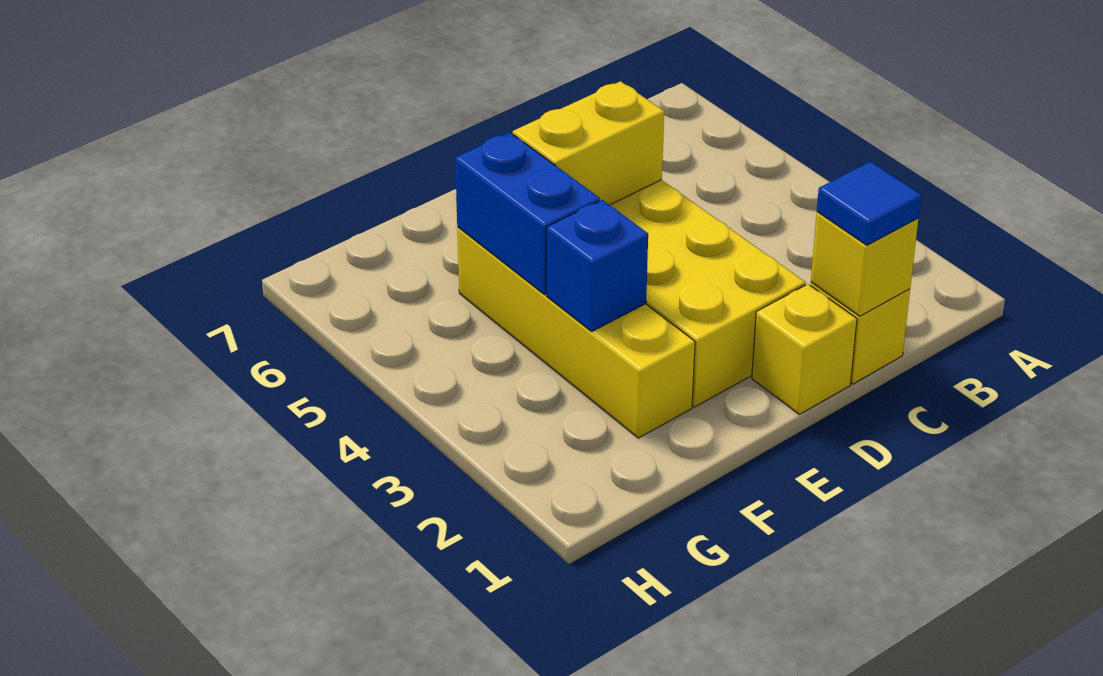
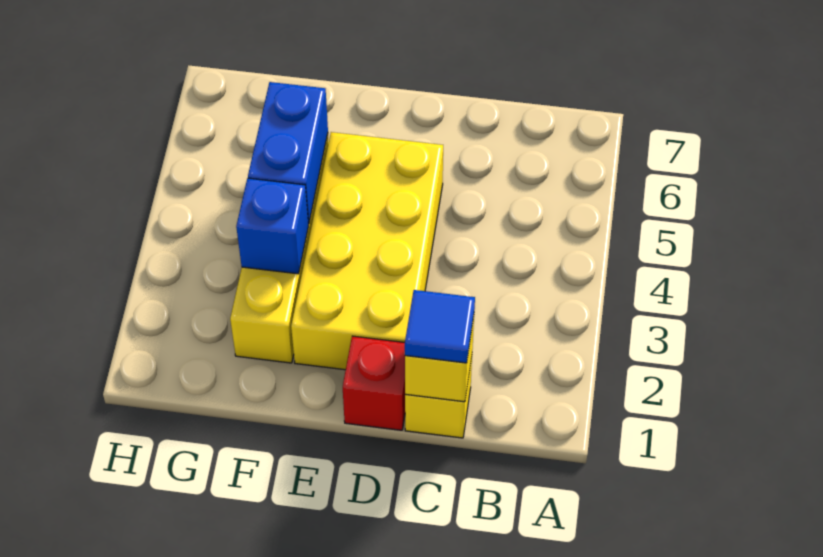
yellow brick D1 level 1 -> red brick D1 level 1
yellow brick D5:E5 level 2 -> none

